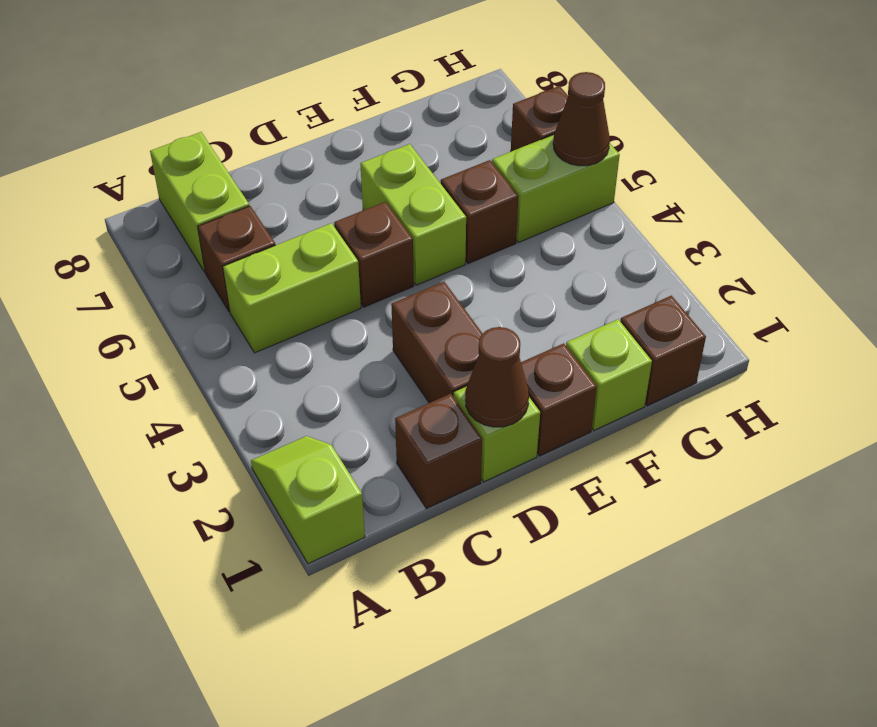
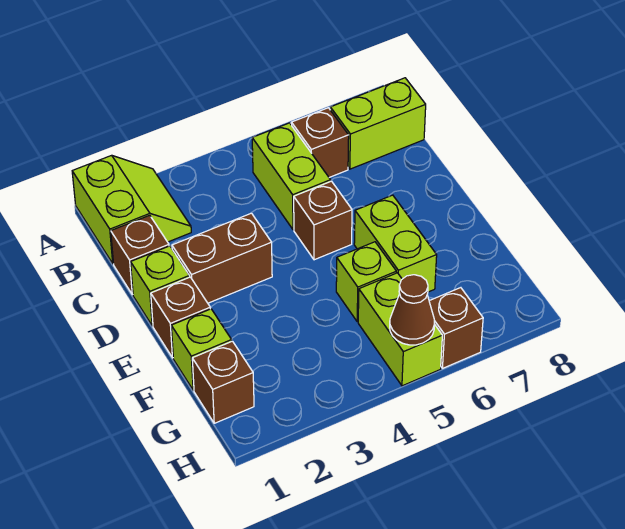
lime slope A1:A2 level 1 top 1 -> lime slope A1:B2 level 1 top 1
brown cone D1 level 2 -> none
lime brick E5:E6 level 1 -> lime brick E6:F6 level 1
brown brick F5 level 1 -> lime brick F5 level 1

